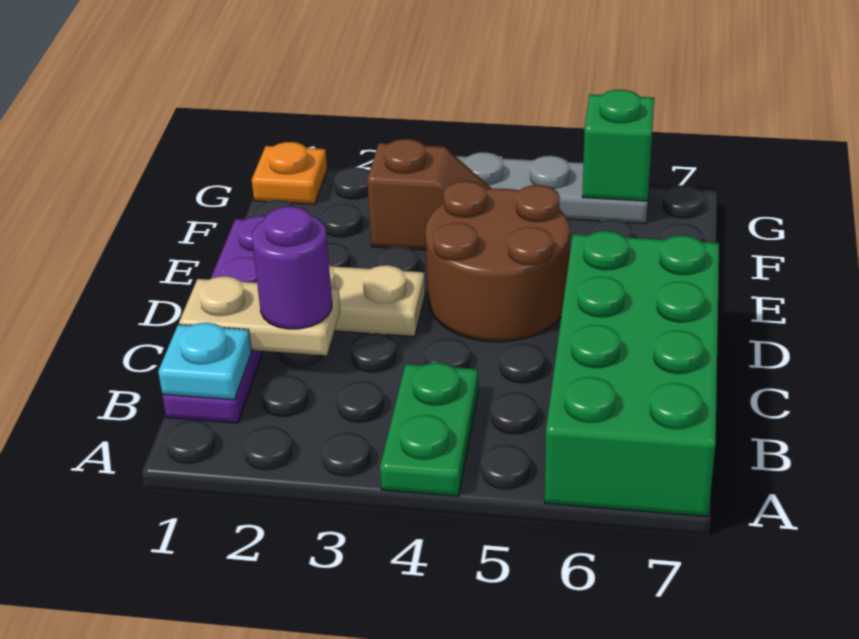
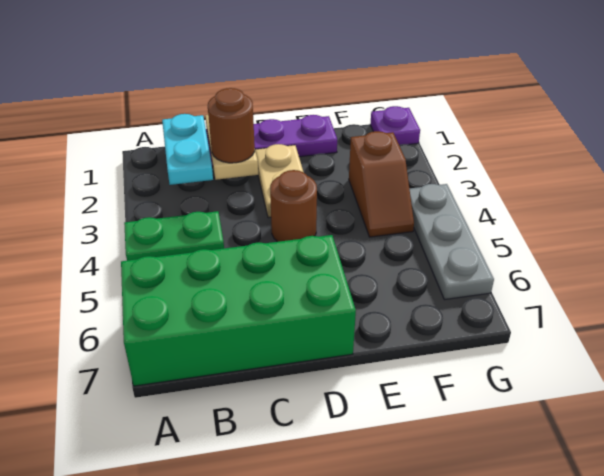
cyan plate B1 level 2 -> cyan plate B1:B2 level 2
purple round brick C2 level 3 -> brown round brick C2 level 3
brown round brick D4:E5 level 1 -> brown round brick D4 level 1
orange plate G1 level 1 -> purple plate G1 level 1
green brick G6 level 2 -> none

